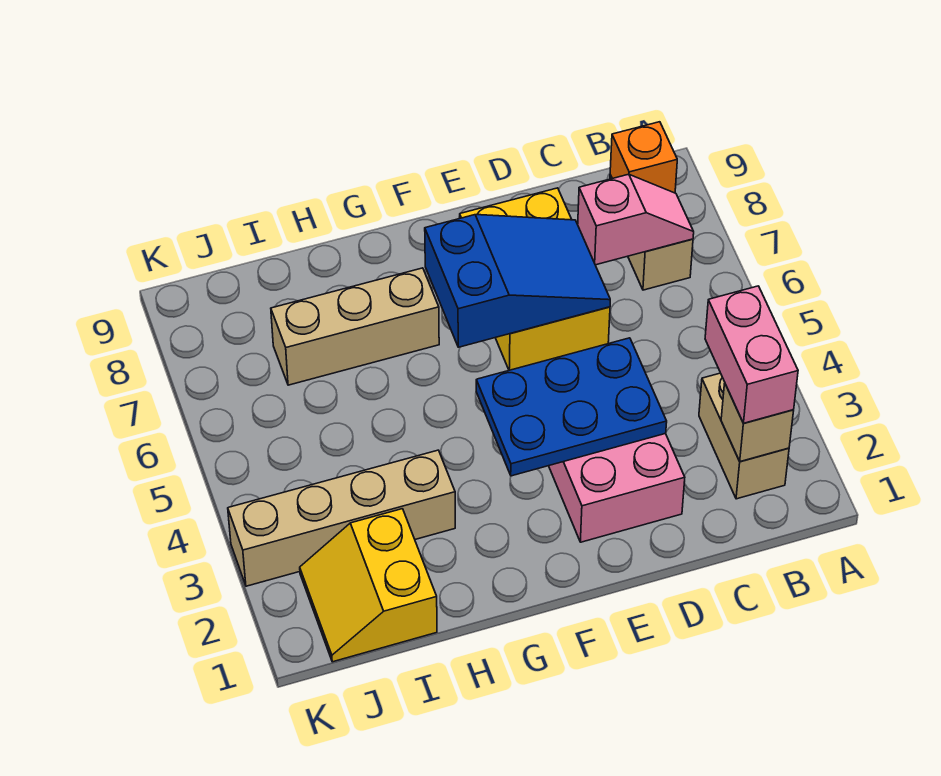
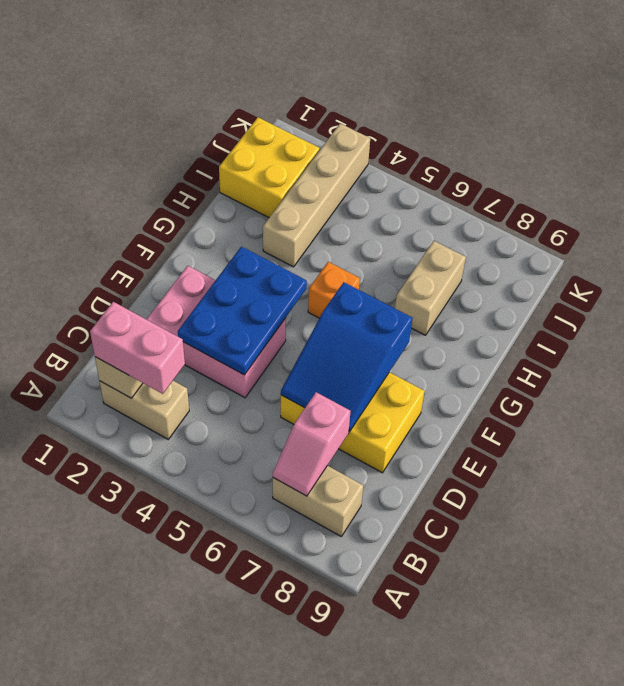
orange brick B8 level 2 -> orange brick G5 level 1
tan brick G7:I7 level 1 -> tan brick H7:I7 level 1
yellow slope I1:J2 level 1 top I -> yellow brick I1:J2 level 1

